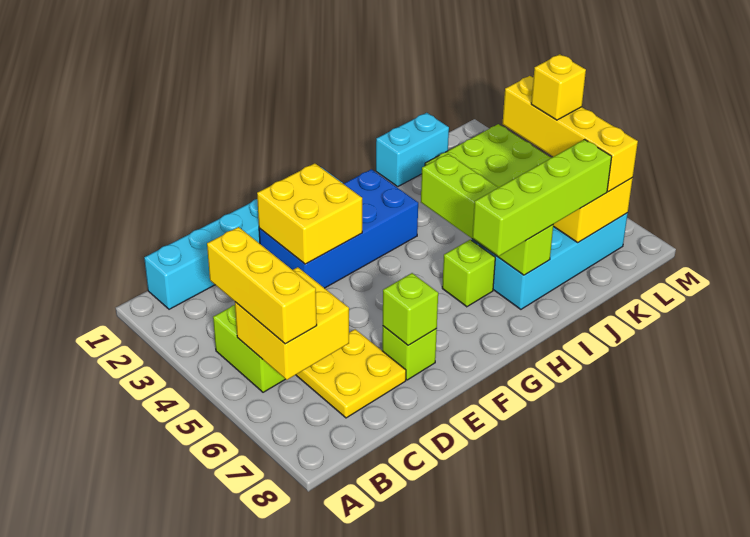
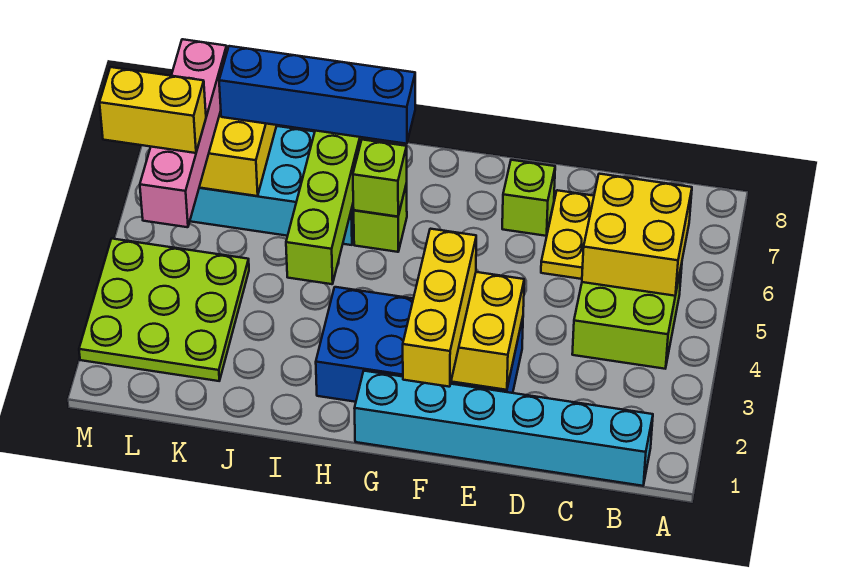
yellow brick B4:B6 level 3 -> yellow brick F1:F3 level 3
lime brick E7 level 2 -> lime brick H6 level 2
lime brick H7:K7 level 3 -> blue brick H7:K7 level 3
cyan brick J1:K1 level 1 -> none
yellow brick L4:L7 level 3 -> pink brick L4:L7 level 3
yellow brick L5 level 4 -> yellow brick L5:M5 level 4

